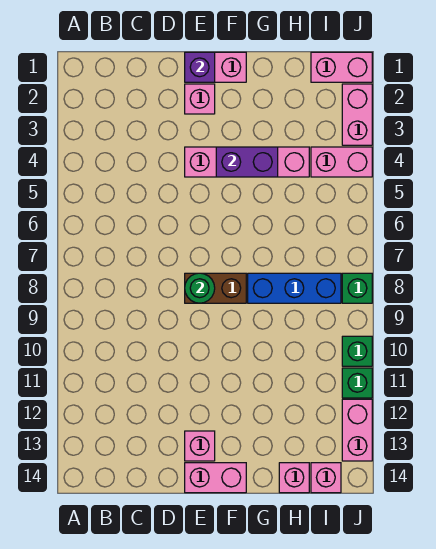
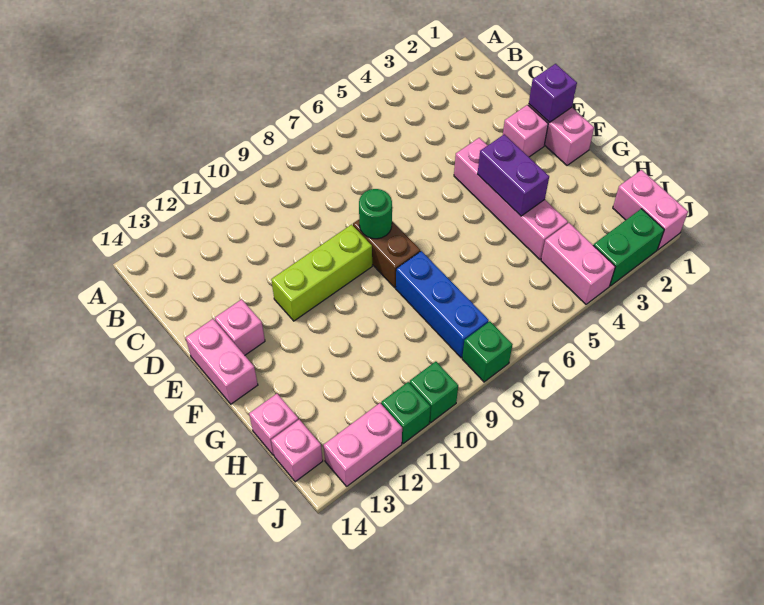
none -> lime brick E9:E11 level 1
pink brick J2:J3 level 1 -> green brick J2:J3 level 1

